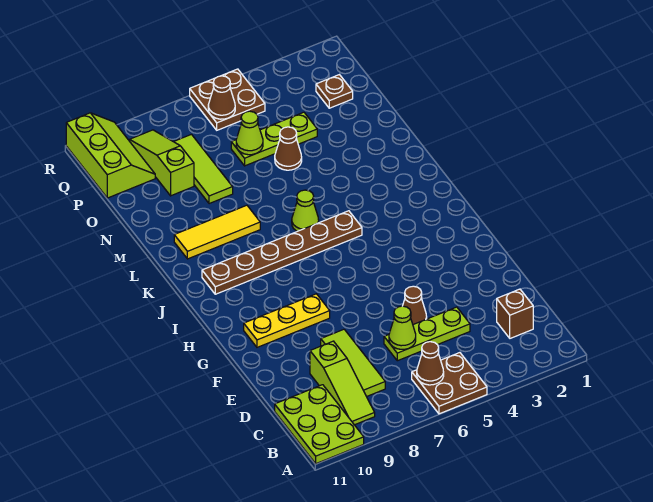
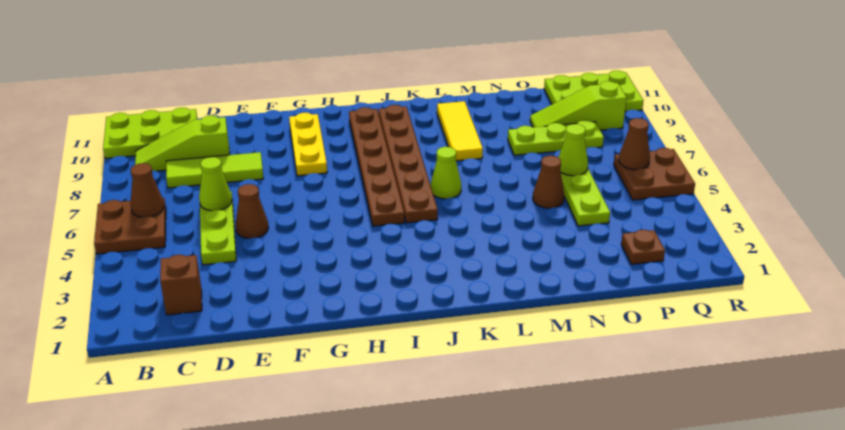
none -> brown plate I5:I10 level 1
lime tile N8:P8 level 1 -> lime plate N8:P8 level 1
lime slope O9:Q9 level 1 top O -> lime slope O9:Q9 level 1 top Q
lime slope P10:R11 level 1 top 11 -> lime plate P10:R11 level 1

